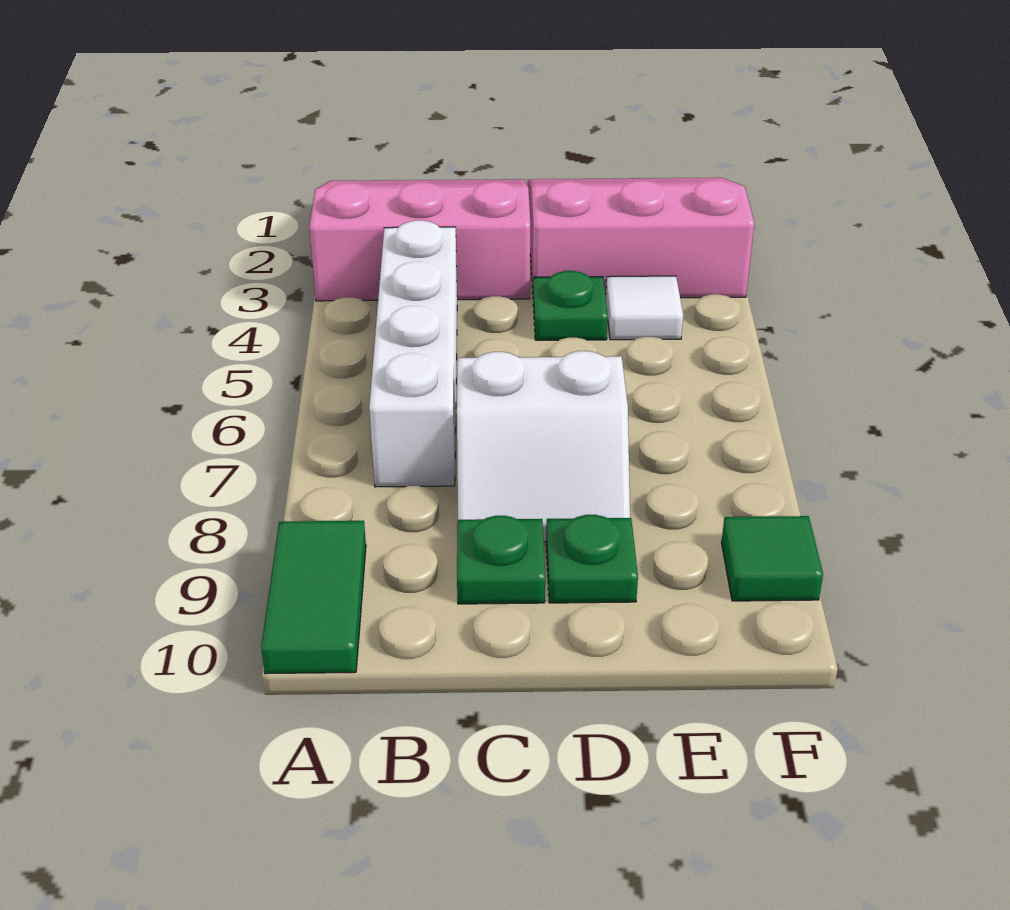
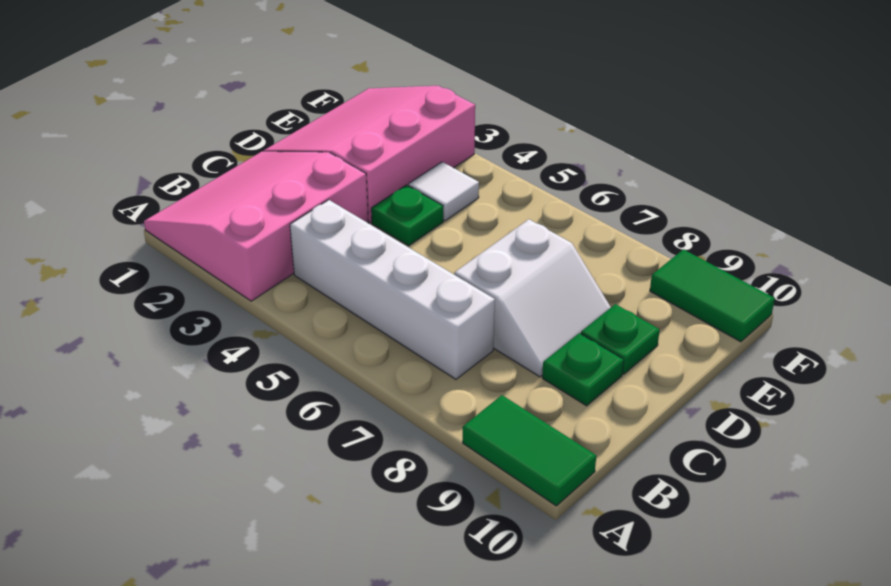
green tile F9 level 1 -> green tile F9:F10 level 1

